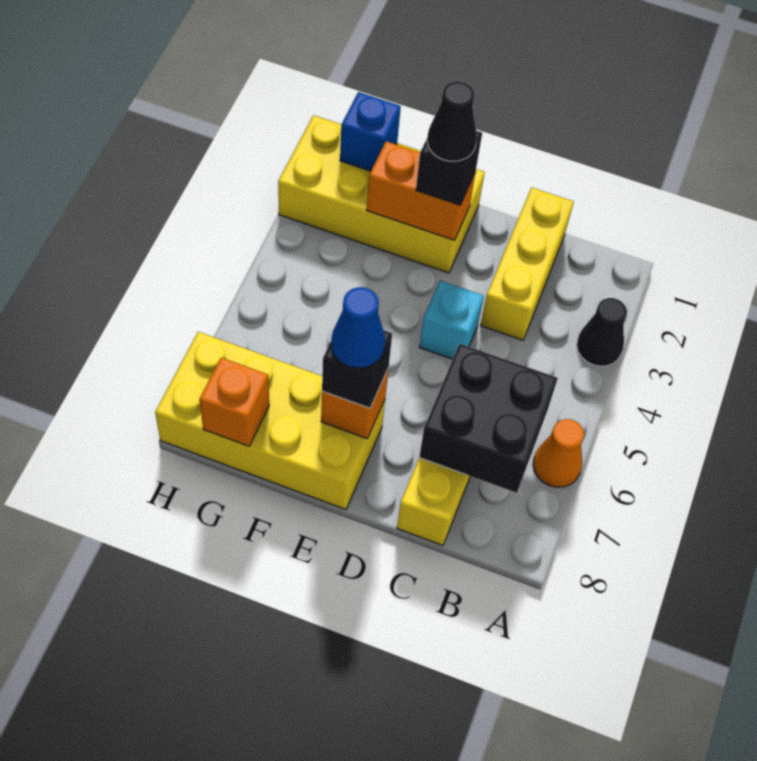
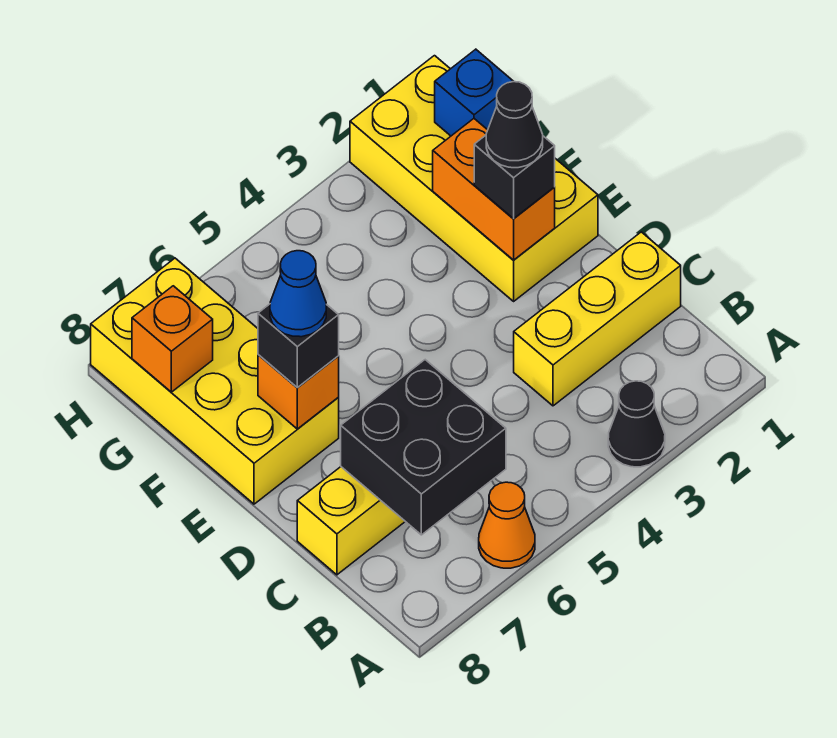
cyan brick D4 level 1 -> none

